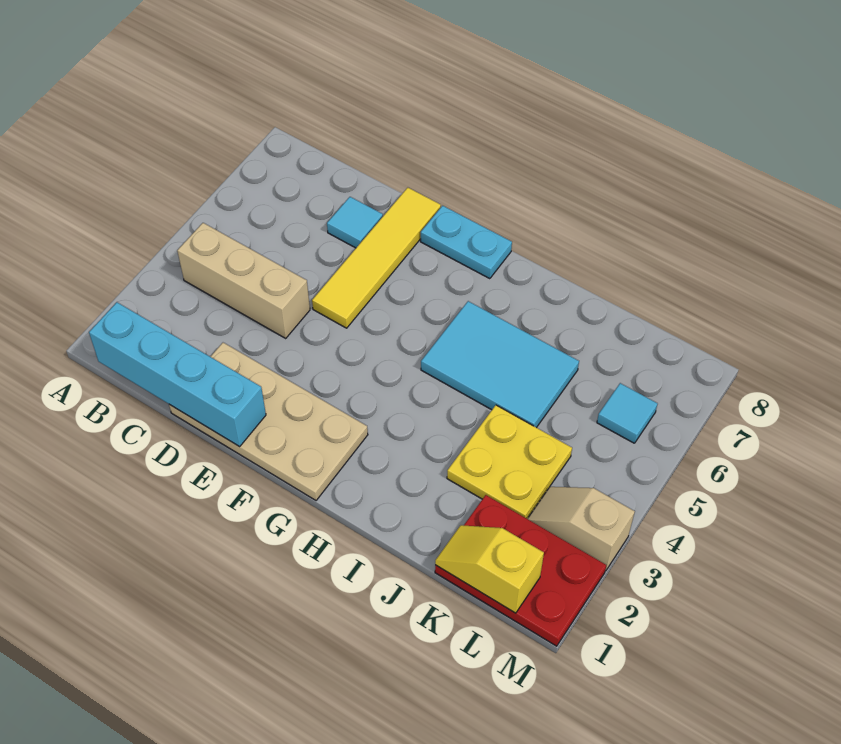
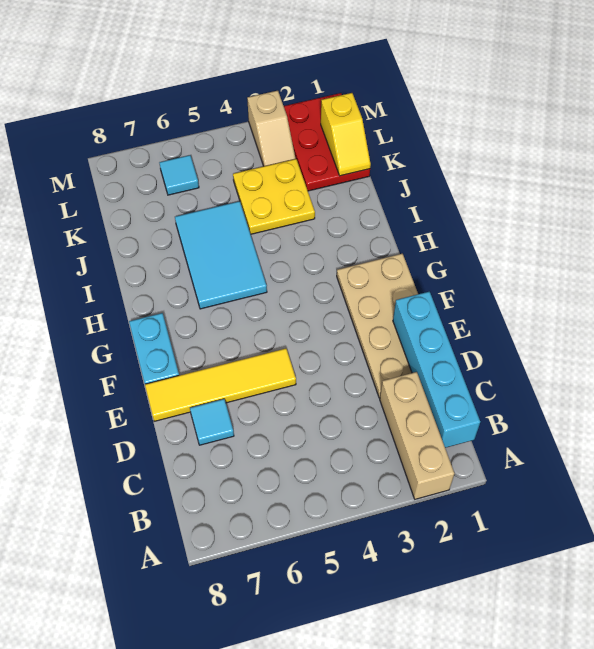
tan brick B4:D4 level 1 -> tan brick A2:C2 level 1

